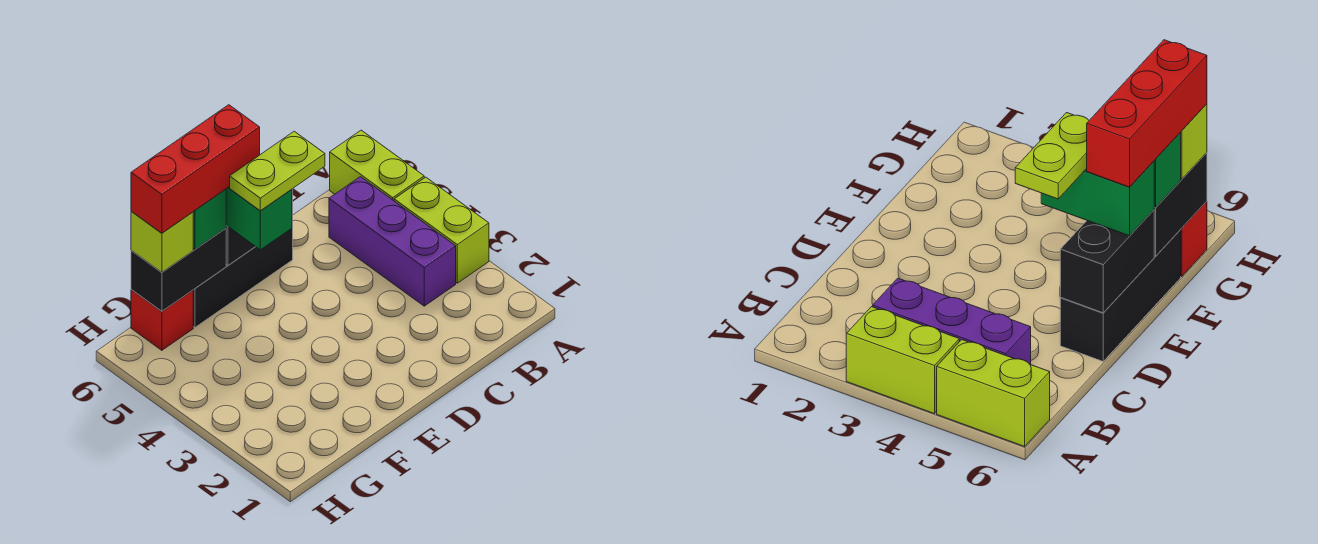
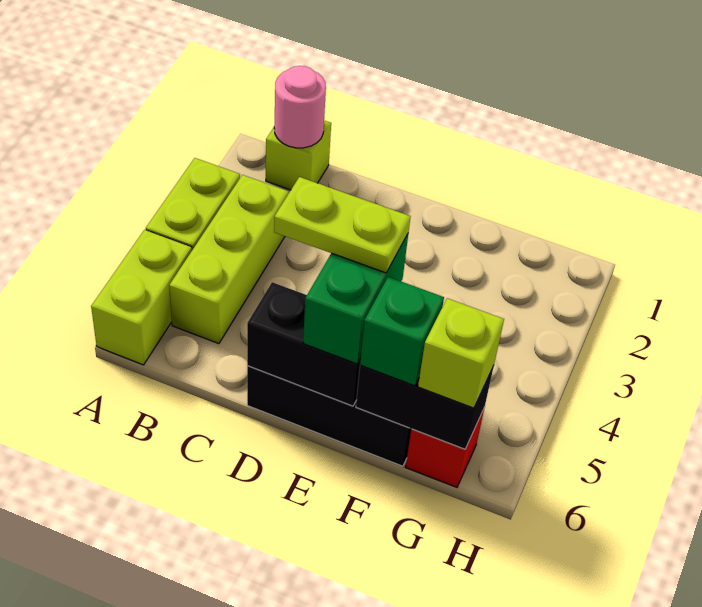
none -> lime brick B1 level 1
none -> pink round brick B1 level 2
purple brick B3:B5 level 1 -> lime brick B3:B5 level 1
red brick E6:G6 level 4 -> none

